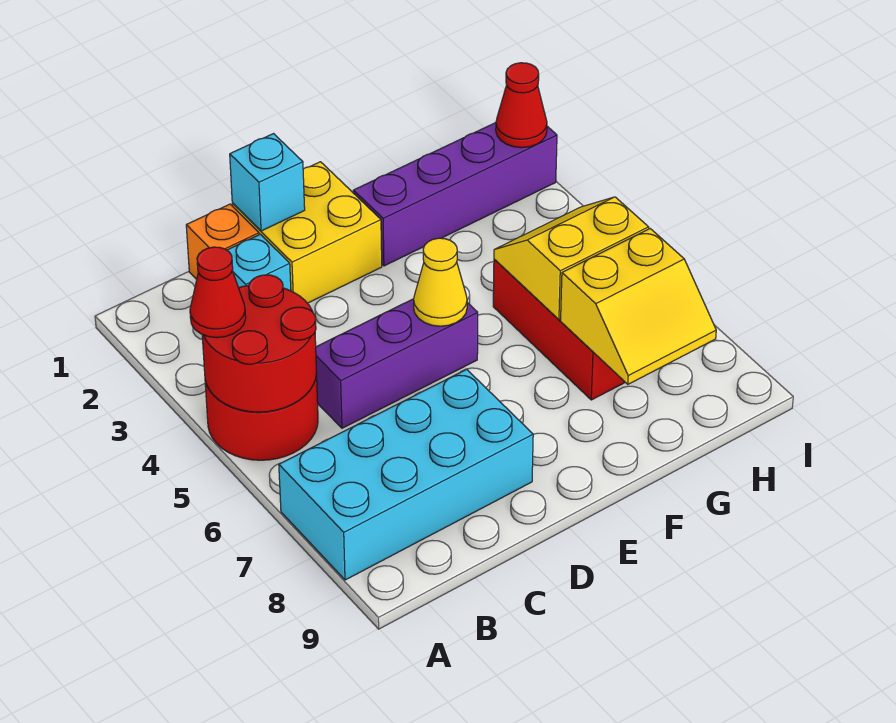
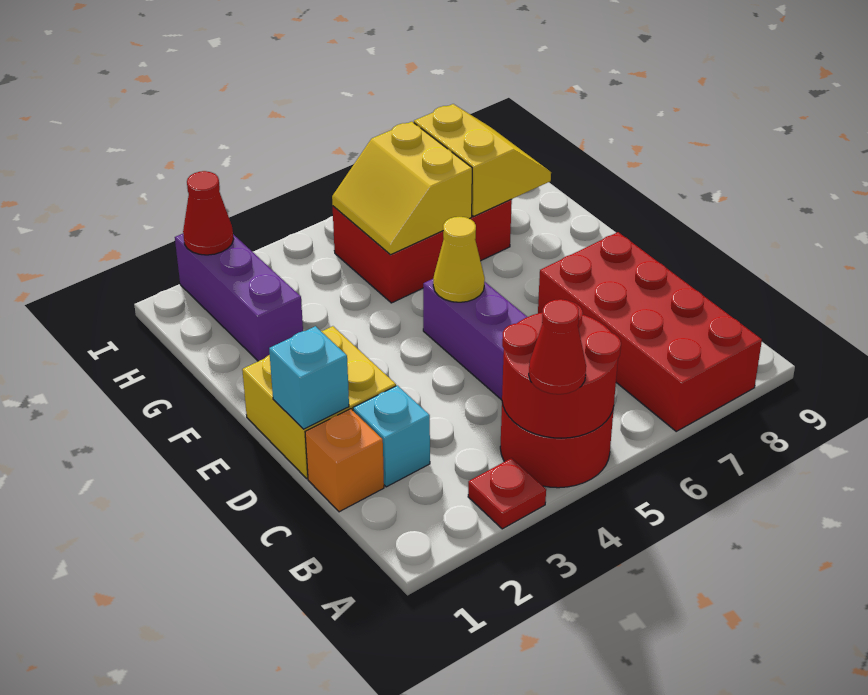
none -> red plate A3 level 1
cyan brick A7:D8 level 1 -> red brick A7:D8 level 1
purple brick F2:I2 level 1 -> purple brick G2:I2 level 1

